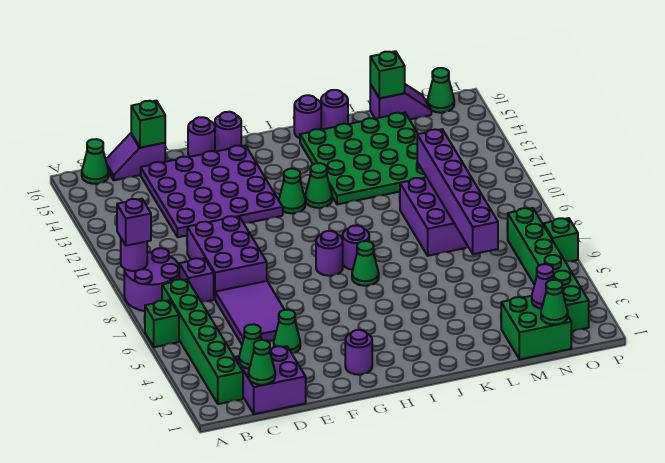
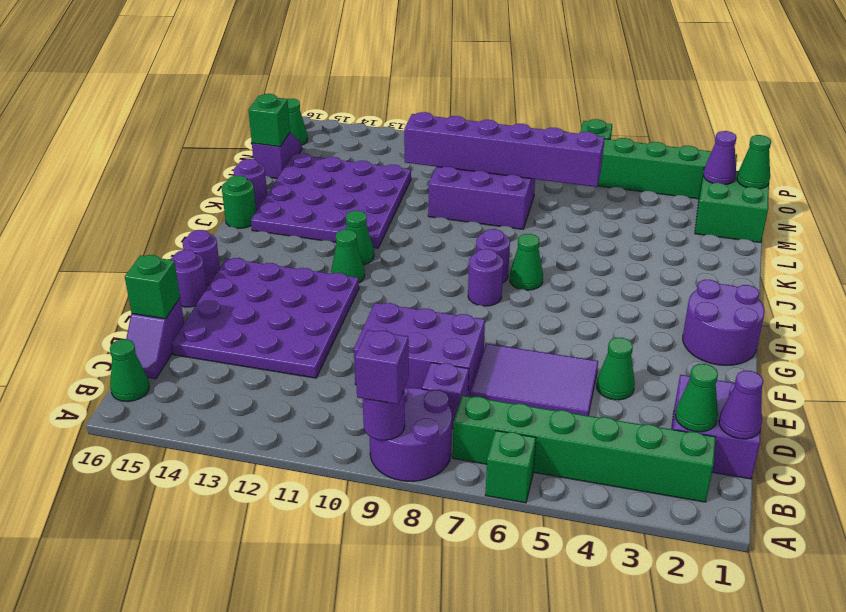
green cone C1 level 2 -> purple cone C1 level 2
purple round brick G2 level 1 -> purple round brick G1:H2 level 1
green plate J12:M15 level 1 -> purple plate J12:M15 level 1
purple round brick J16 level 1 -> green round brick J16 level 1

